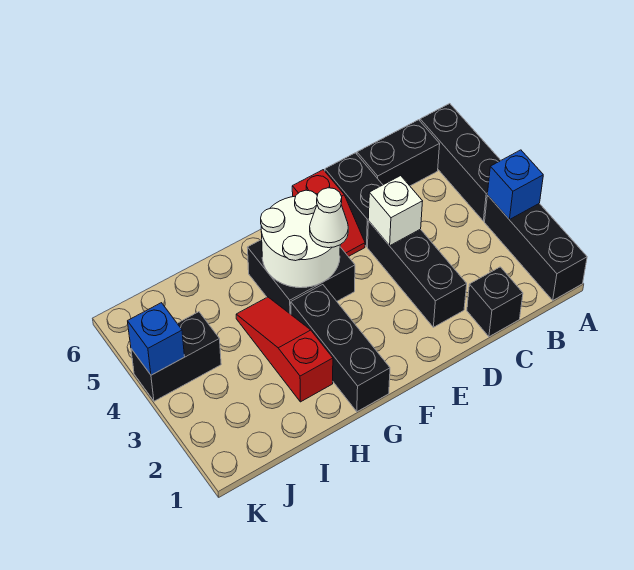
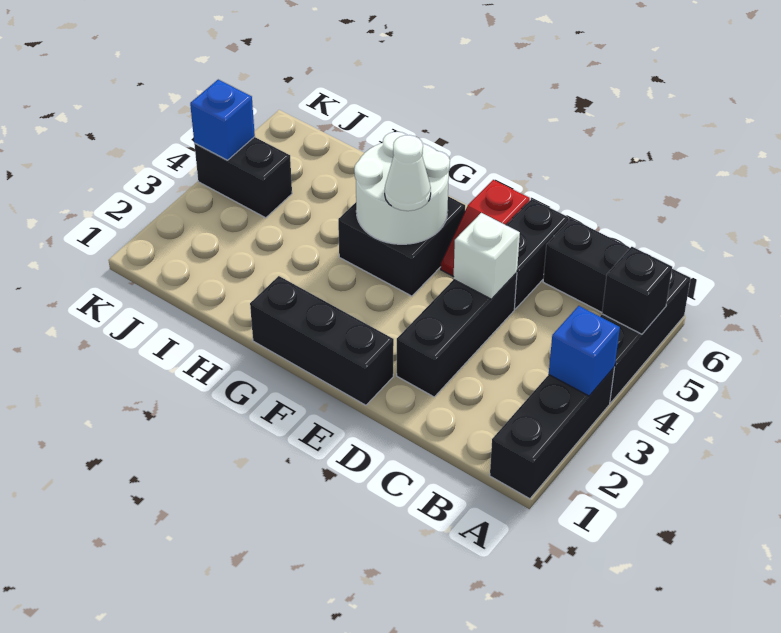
black brick C1 level 1 -> black brick A5 level 2
black brick G1:G3 level 1 -> black brick E1:G1 level 1
red slope H2:H4 level 1 top 2 -> none

